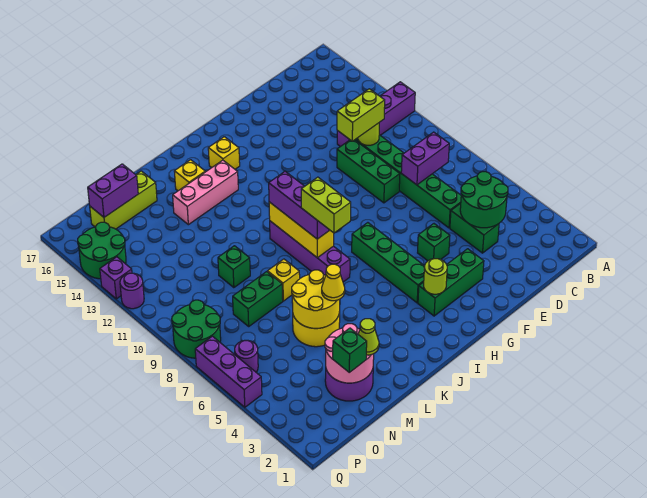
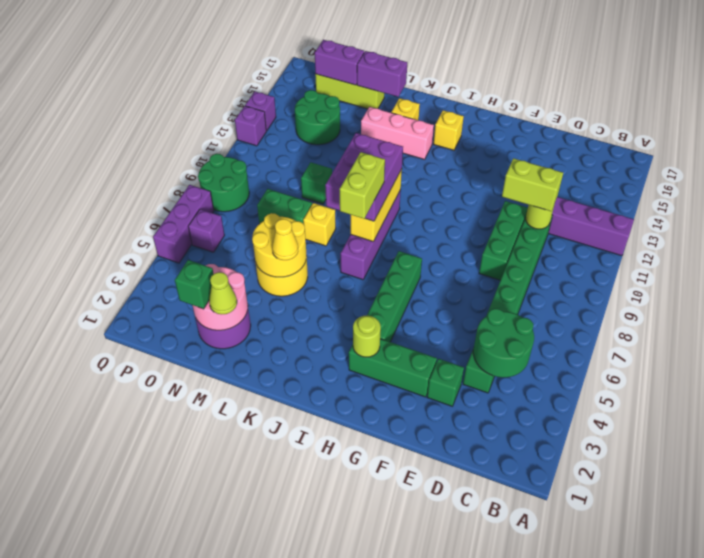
purple brick C8:D8 level 2 -> purple brick L16:M16 level 2
green brick F5 level 1 -> green brick E3 level 1
purple brick J8:J10 level 3 -> purple brick J8:K10 level 3
purple round brick P6 level 1 -> purple brick P6 level 1
green round brick P14:Q15 level 1 -> green round brick N13:O14 level 1
purple round brick Q12 level 1 -> purple brick Q12 level 1

